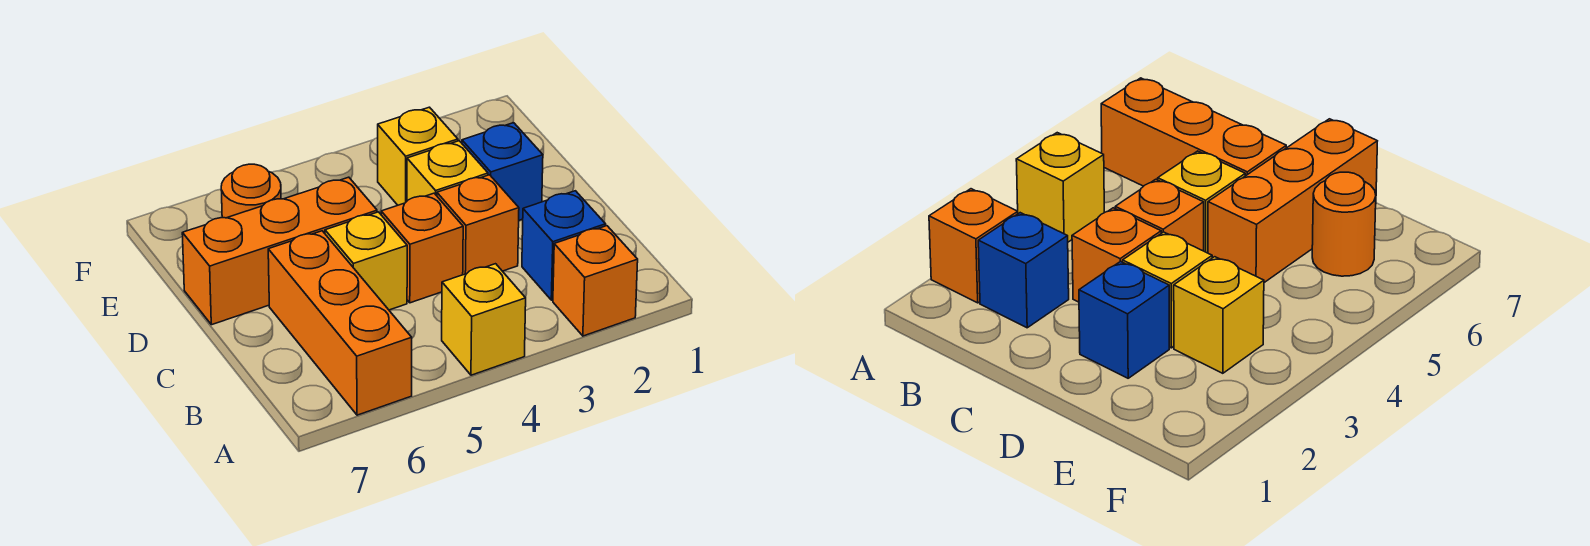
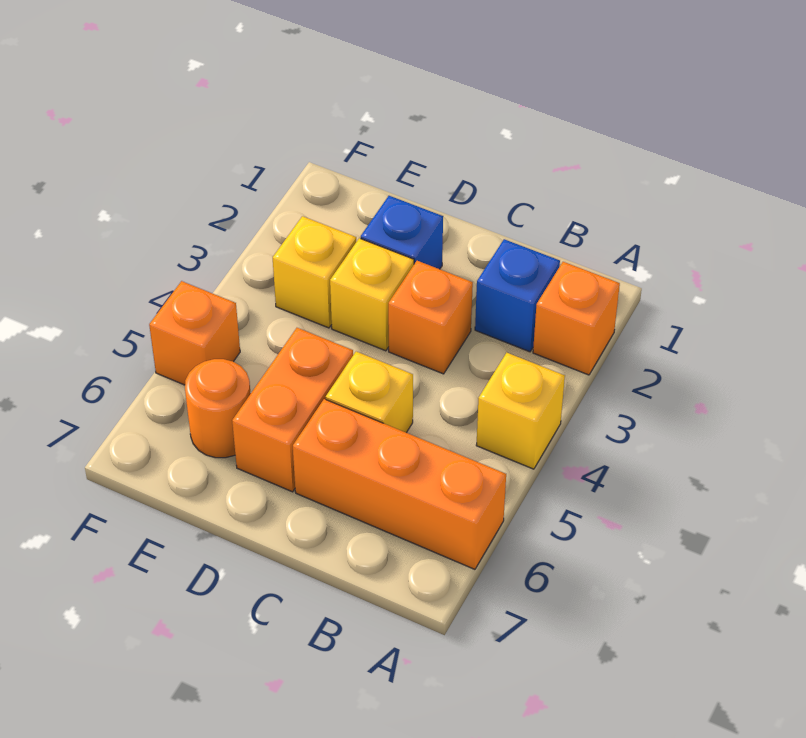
orange brick C4 level 1 -> orange brick F5 level 1
orange brick D5:D7 level 1 -> orange brick D5:D6 level 1

